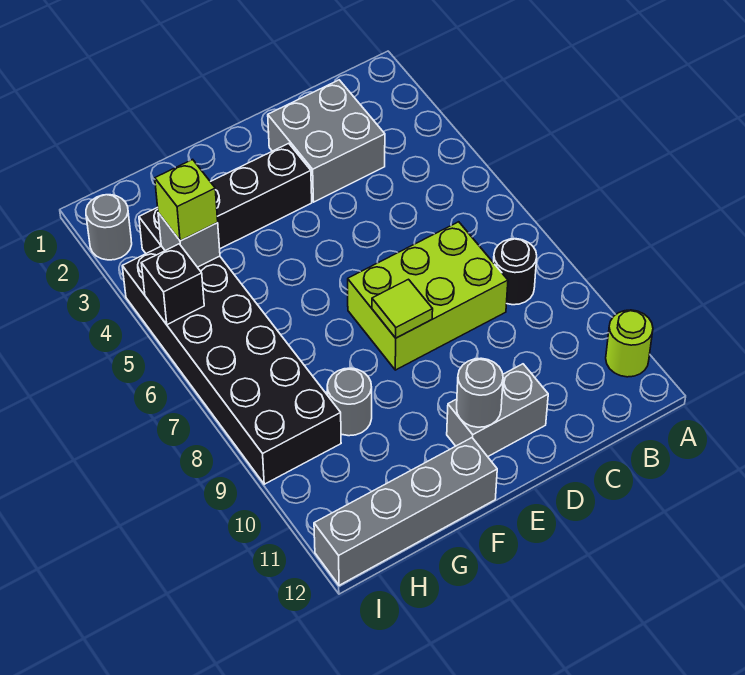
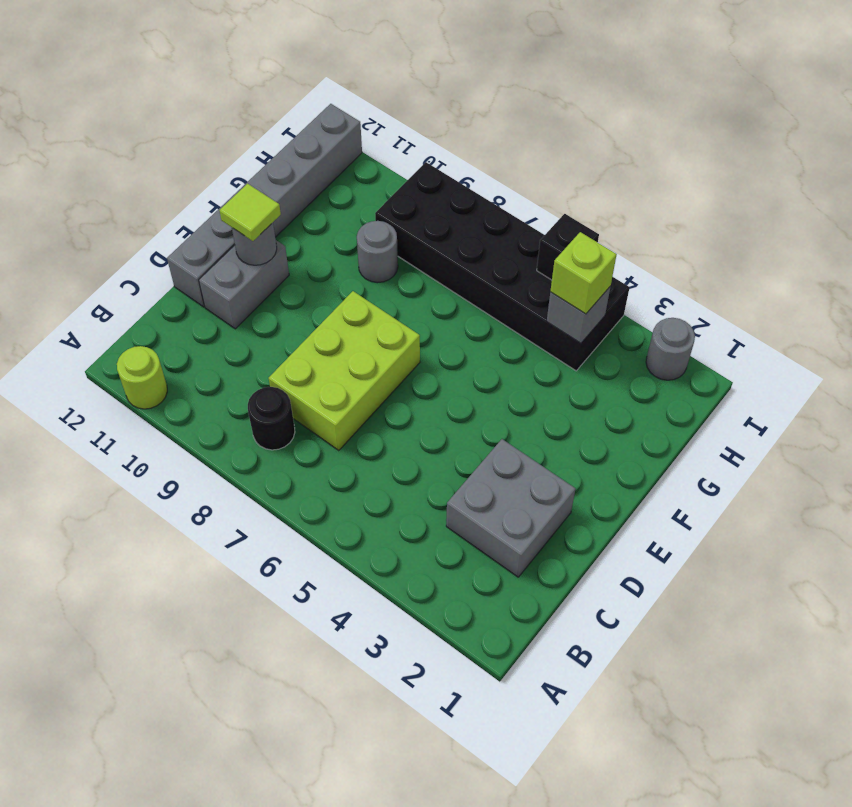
black brick E3:H3 level 1 -> none
lime tile E8 level 2 -> lime tile E11 level 3
grey brick F12:I12 level 1 -> grey brick D12:I12 level 1

